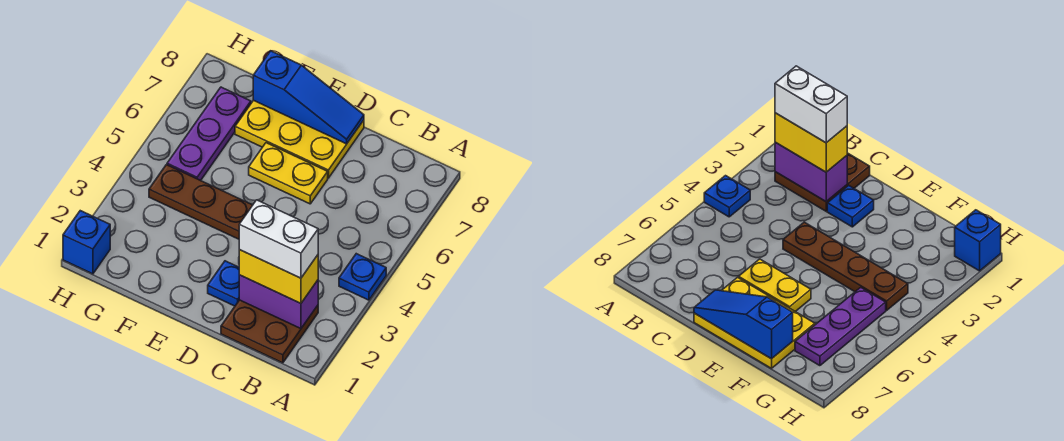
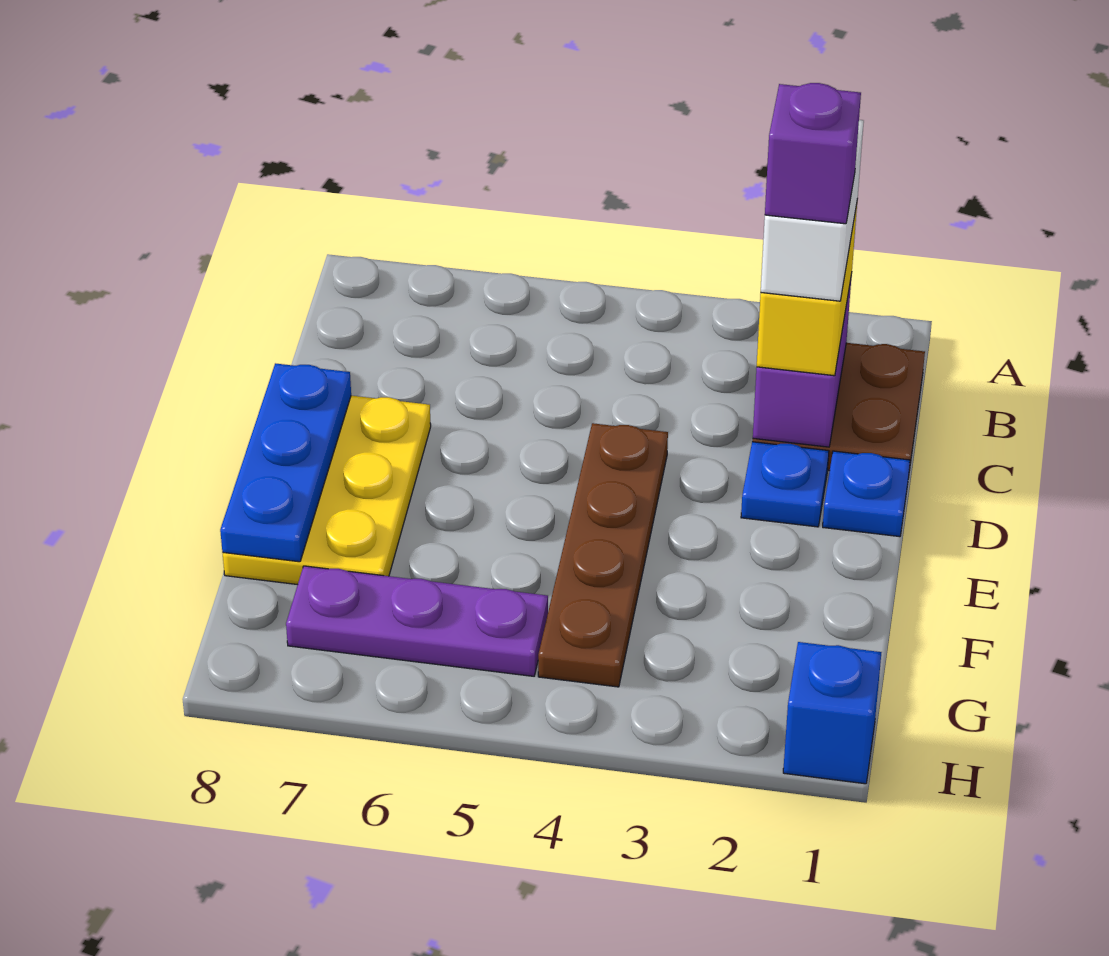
blue plate A4 level 1 -> blue plate D1 level 1
none -> purple brick C2 level 5
yellow plate D6:E6 level 1 -> none
blue slope D8:F8 level 2 top F -> blue plate D8:F8 level 2

